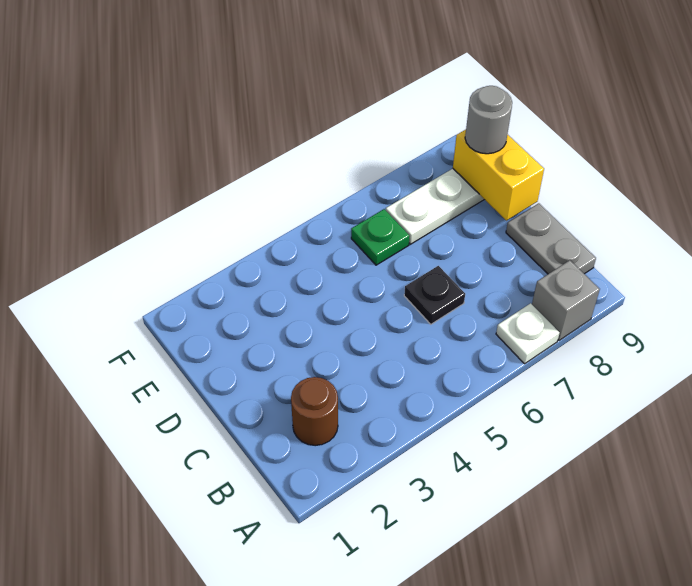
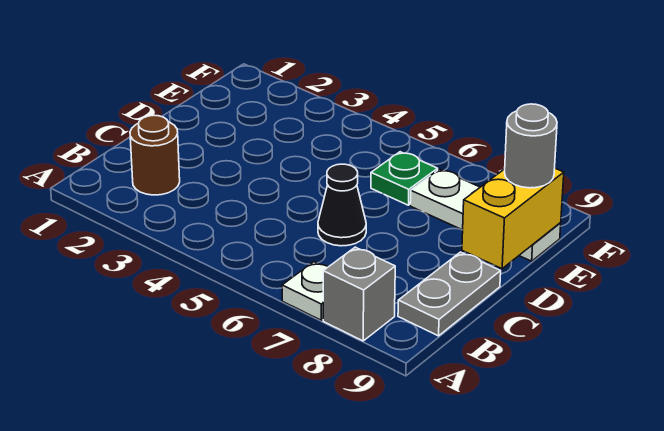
black plate C6 level 1 -> black cone C6 level 1

